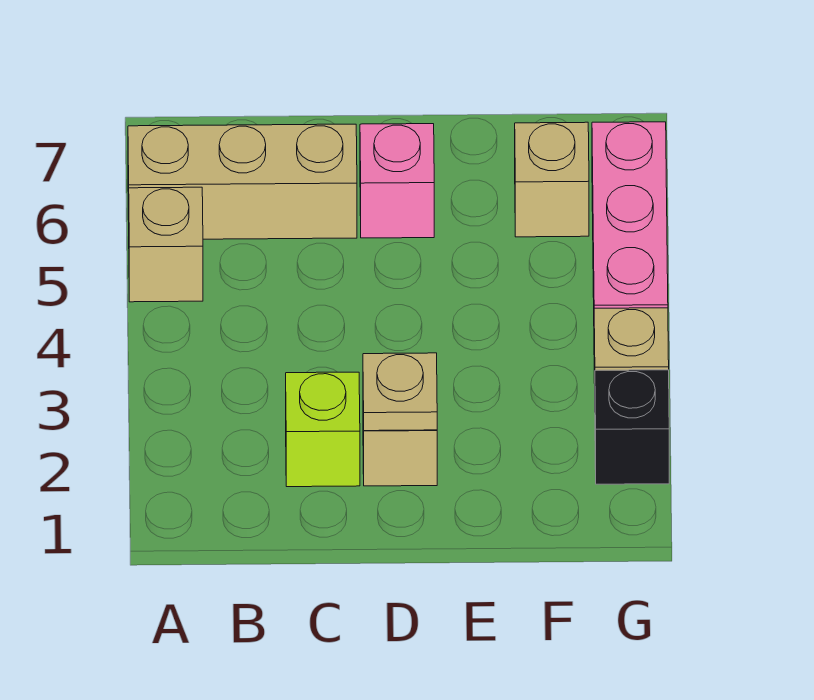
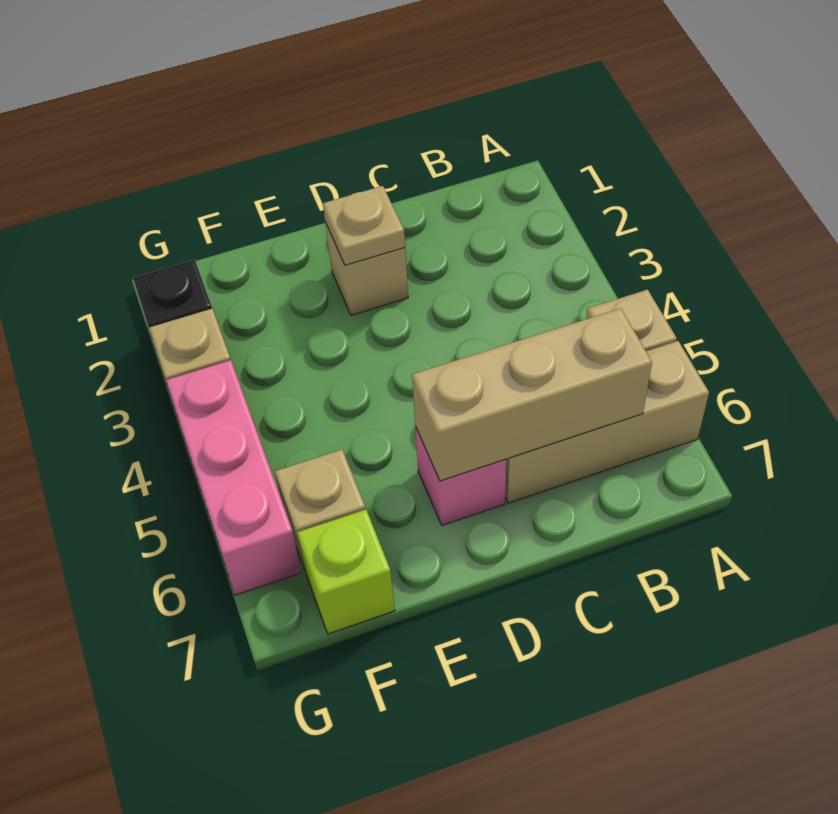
none -> tan brick B6:D6 level 2
lime brick C2 level 1 -> lime brick F7 level 1

